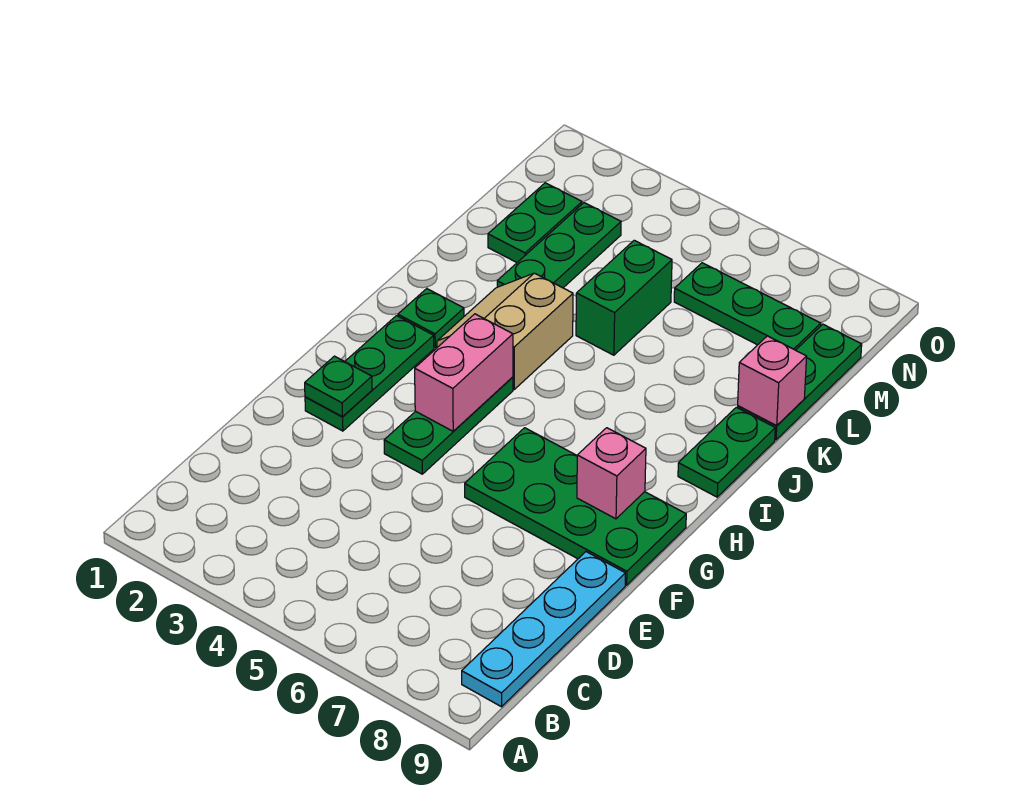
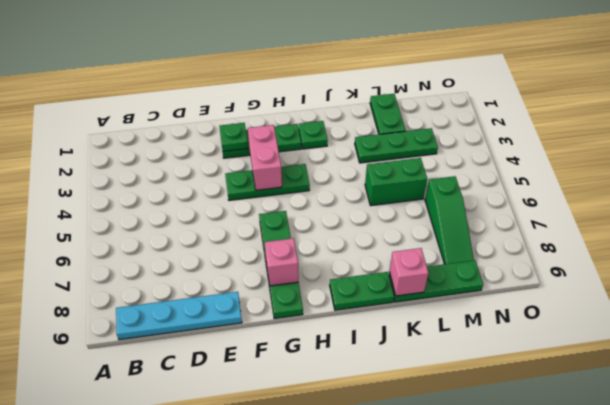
green plate F6:G9 level 1 -> green plate G6:G9 level 1
pink brick G4:H4 level 2 -> pink brick G3:G4 level 2
tan slope I3:J4 level 1 top 4 -> none
green plate L2:M2 level 1 -> green plate L1:L2 level 1
green plate M6:M8 level 1 -> green slope M6:M8 level 1 top 6

